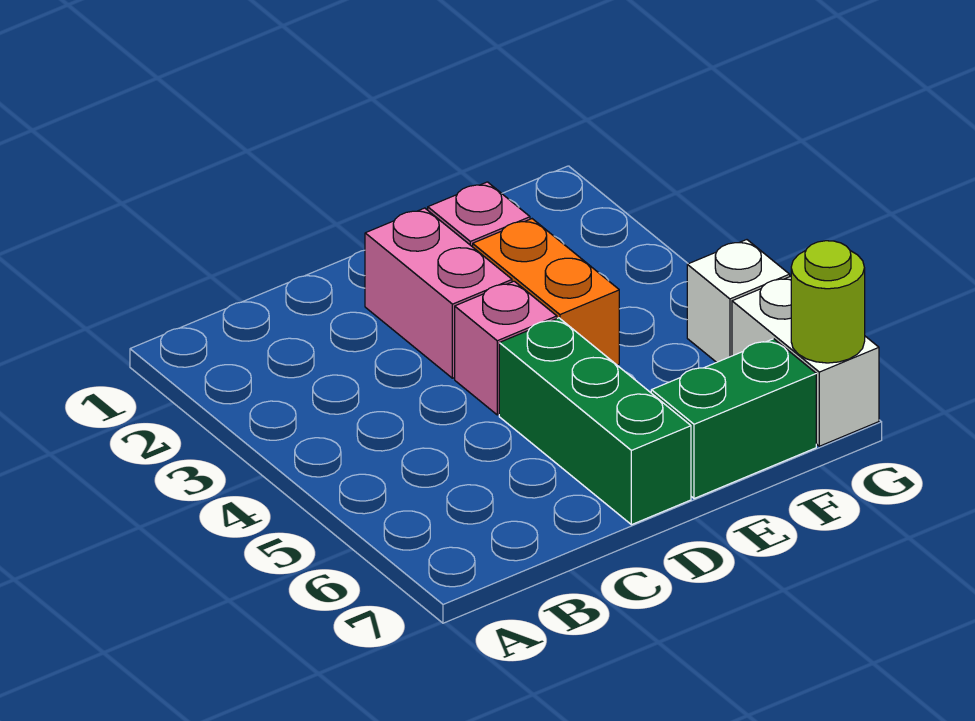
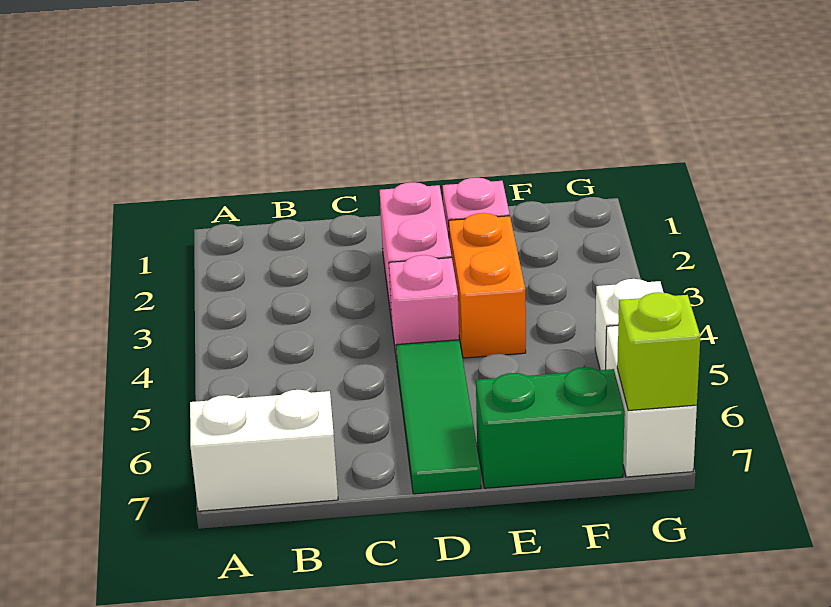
none -> white brick A7:B7 level 1
green brick D5:D7 level 1 -> green tile D5:D7 level 1
lime round brick G7 level 2 -> lime brick G7 level 2

